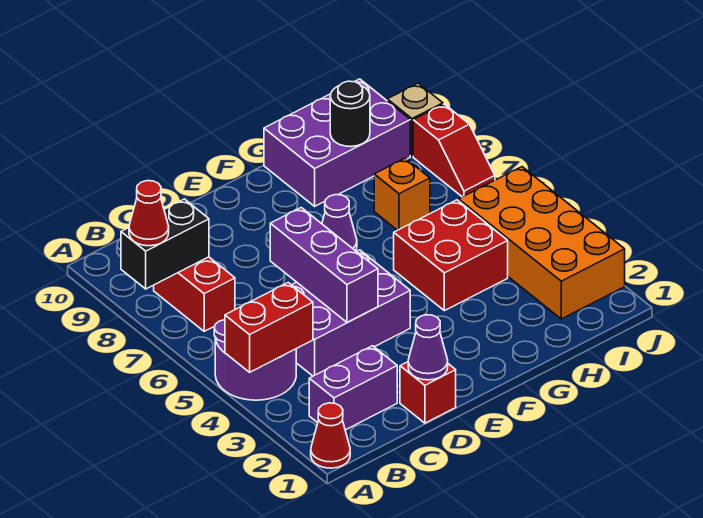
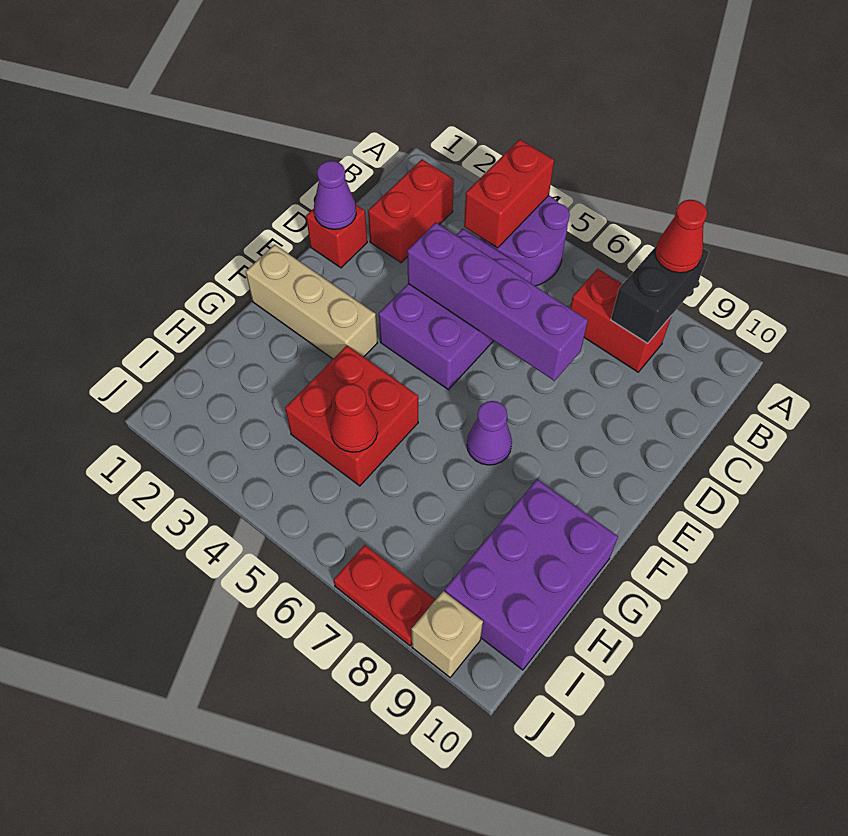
red cone A1 level 1 -> red cone H5 level 2
purple brick B2:C2 level 1 -> red brick B2:C2 level 1
purple brick D4:D6 level 2 -> purple brick D4:D7 level 2
none -> tan brick F1:F3 level 1
orange brick H7 level 1 -> none
black round brick H9 level 2 -> none
orange brick I2:J5 level 1 -> none
red slope J7:J8 level 1 top 8 -> red plate J7:J8 level 1

